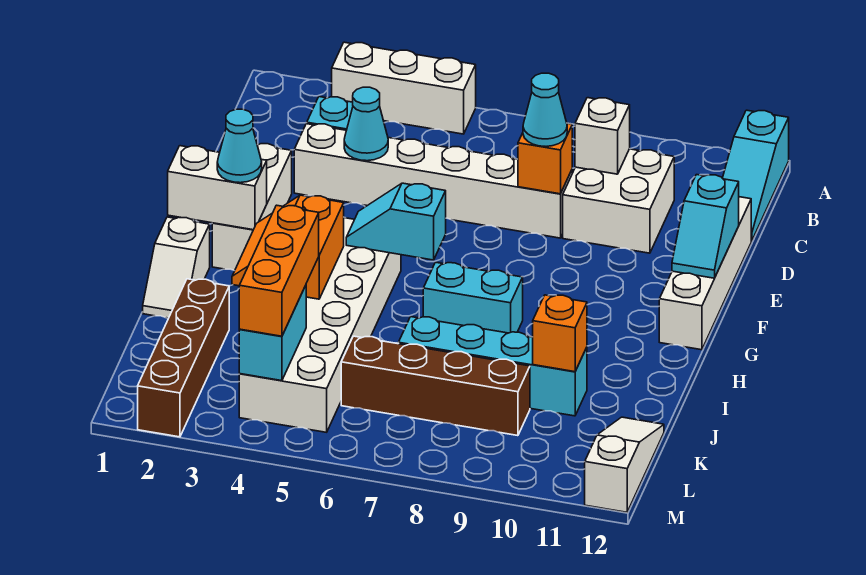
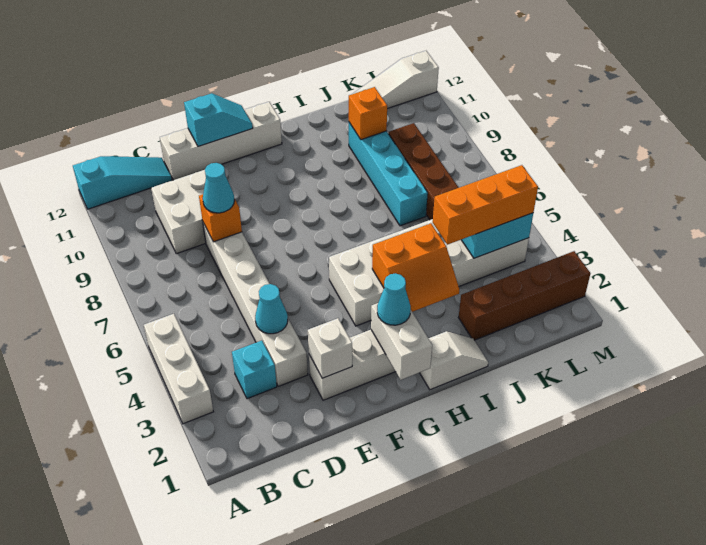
white brick C9 level 2 -> white brick E2 level 2
cyan slope G5:G6 level 2 top 6 -> none
cyan brick H7:H8 level 1 -> none

